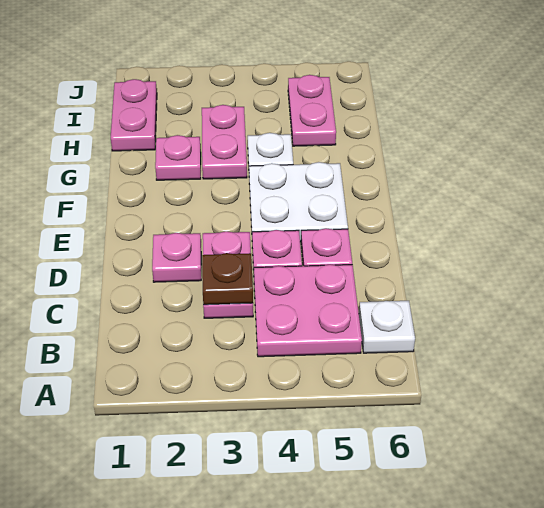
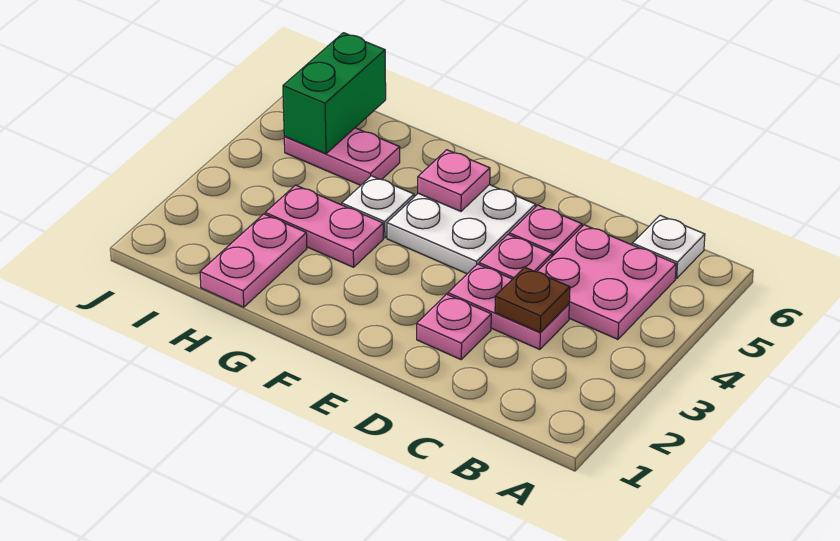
pink plate G2 level 1 -> pink plate F5 level 2
pink plate H1:I1 level 1 -> pink plate H1:H2 level 1
none -> green brick I5:I6 level 2

